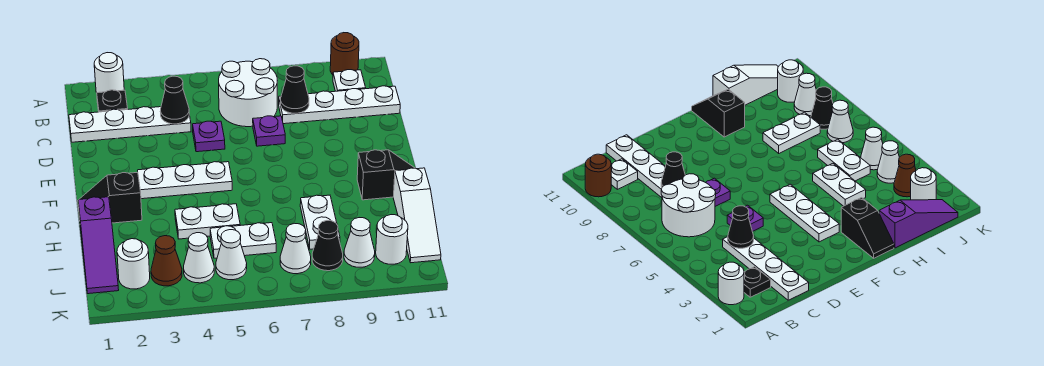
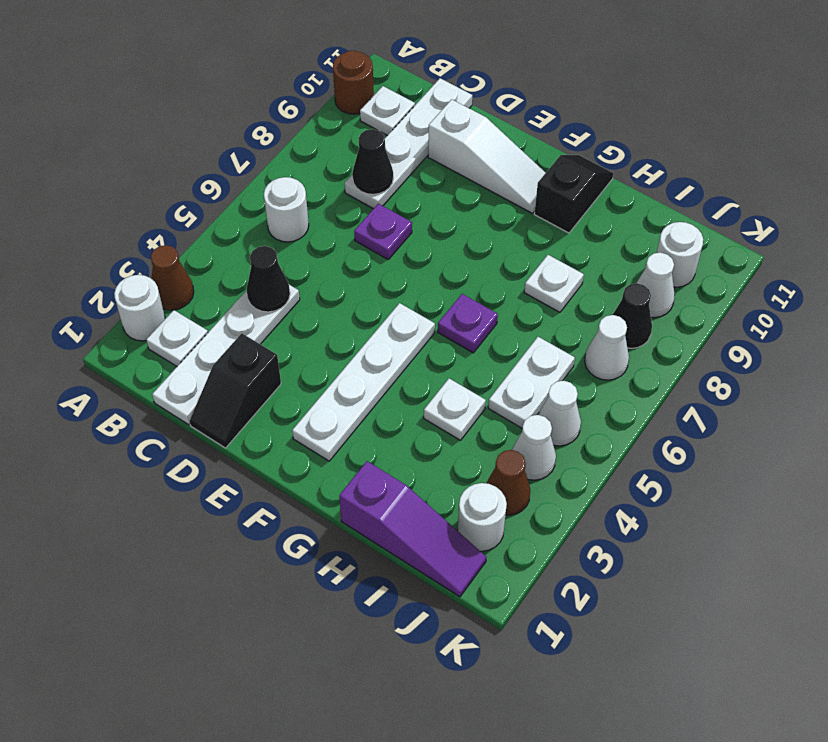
none -> brown cone A3 level 1
black plate B2 level 1 -> white plate B2 level 1
white round brick B6:C7 level 1 -> white round brick B6 level 1
purple plate D5 level 1 -> purple plate G6 level 1
white plate F3:F5 level 1 -> white plate F2:F5 level 1
black slope G1:G2 level 1 top 2 -> black slope D1:D2 level 1 top 2
white plate H4:H5 level 1 -> white plate H4 level 1
white plate H8:I8 level 1 -> white plate H8 level 1
white slope H11:J11 level 1 top H -> white slope D10:F10 level 1 top D

